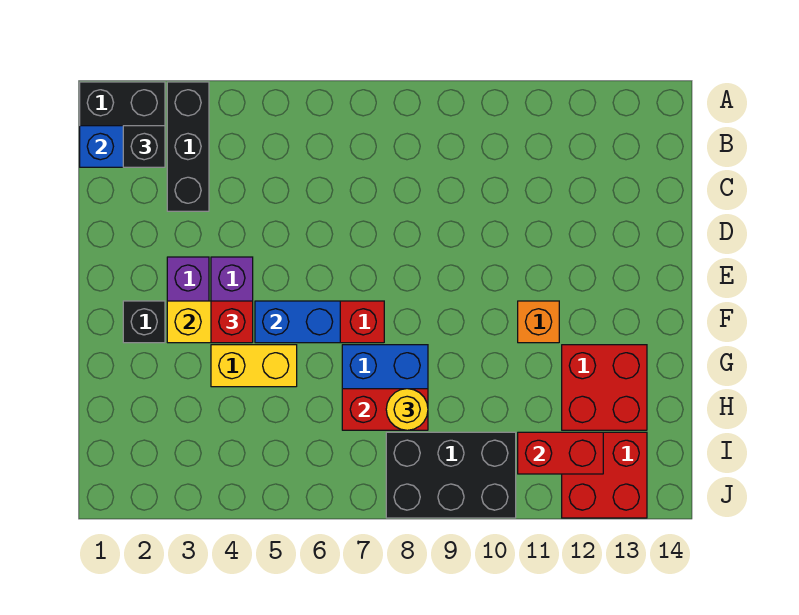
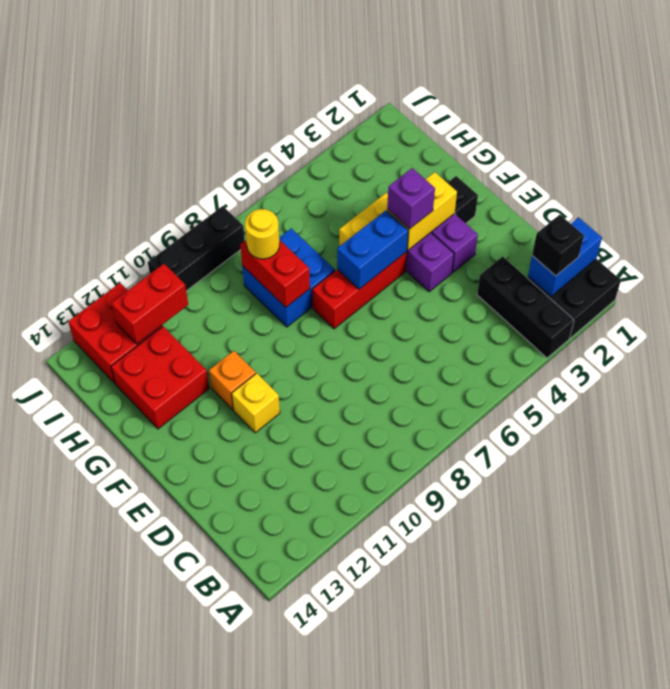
none -> yellow brick E11 level 1
red brick F4 level 3 -> purple brick F4 level 3
red brick H7:H8 level 2 -> red brick G8:H8 level 2
black brick I8:J10 level 1 -> black brick J8:J10 level 1

